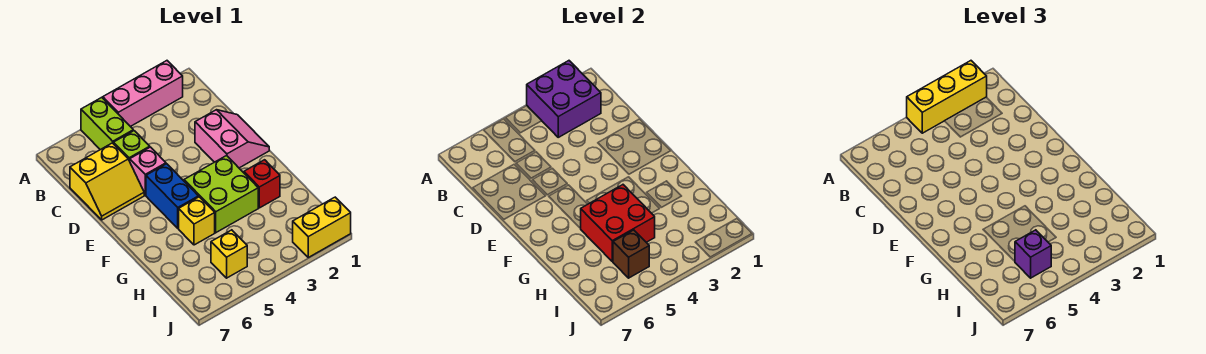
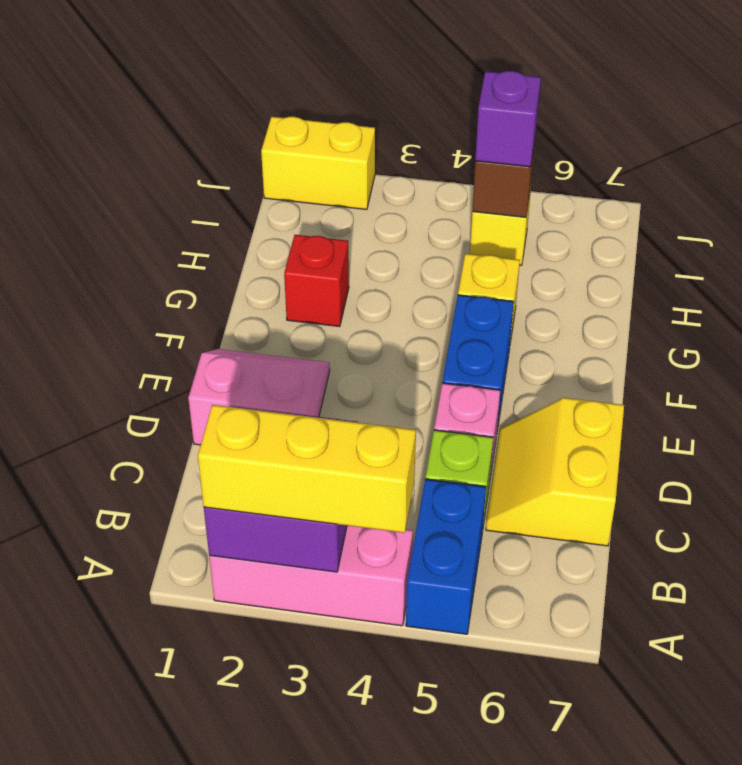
lime brick A5:B5 level 1 -> blue brick A5:B5 level 1
yellow slope C6:D7 level 1 top C -> yellow slope C6:D7 level 1 top 7
pink slope D1:E2 level 1 top 2 -> pink slope D1:E2 level 1 top D
lime brick F3:G4 level 1 -> none
red brick G4:H5 level 2 -> none

